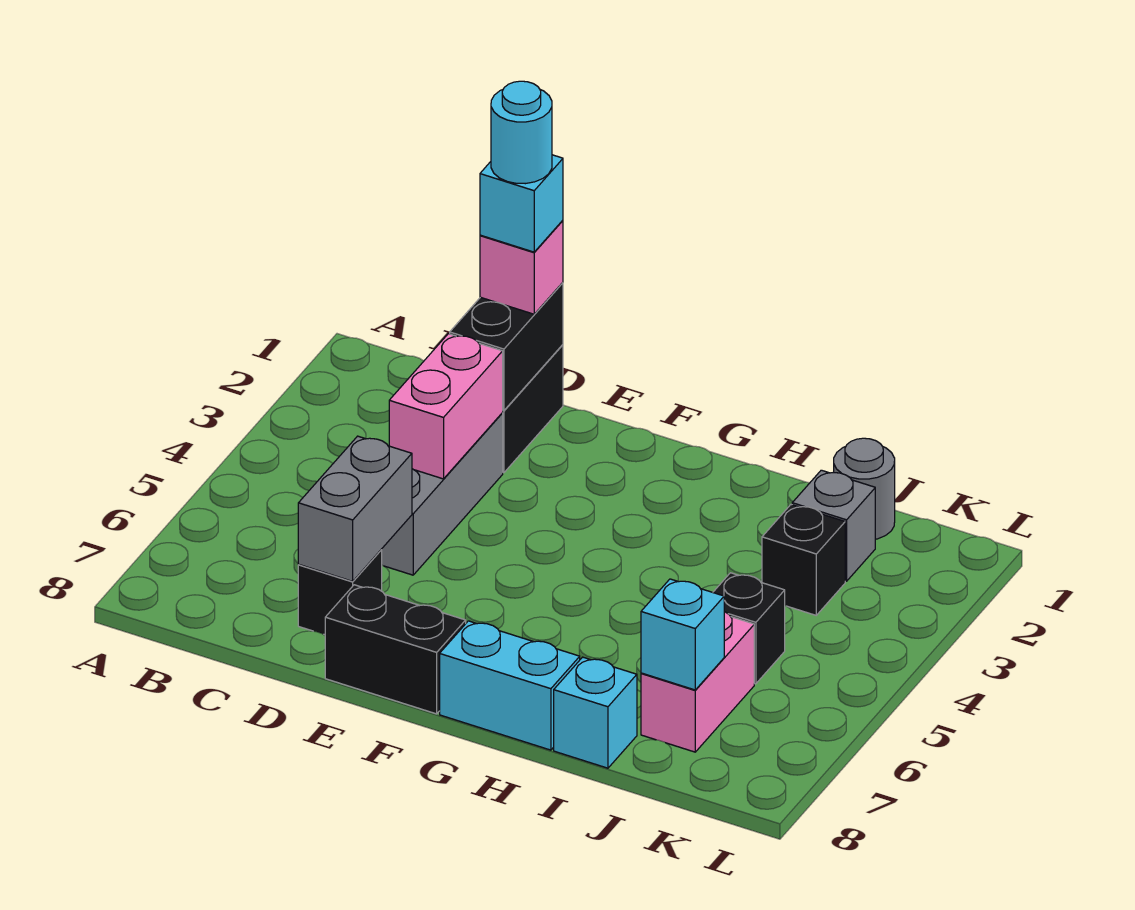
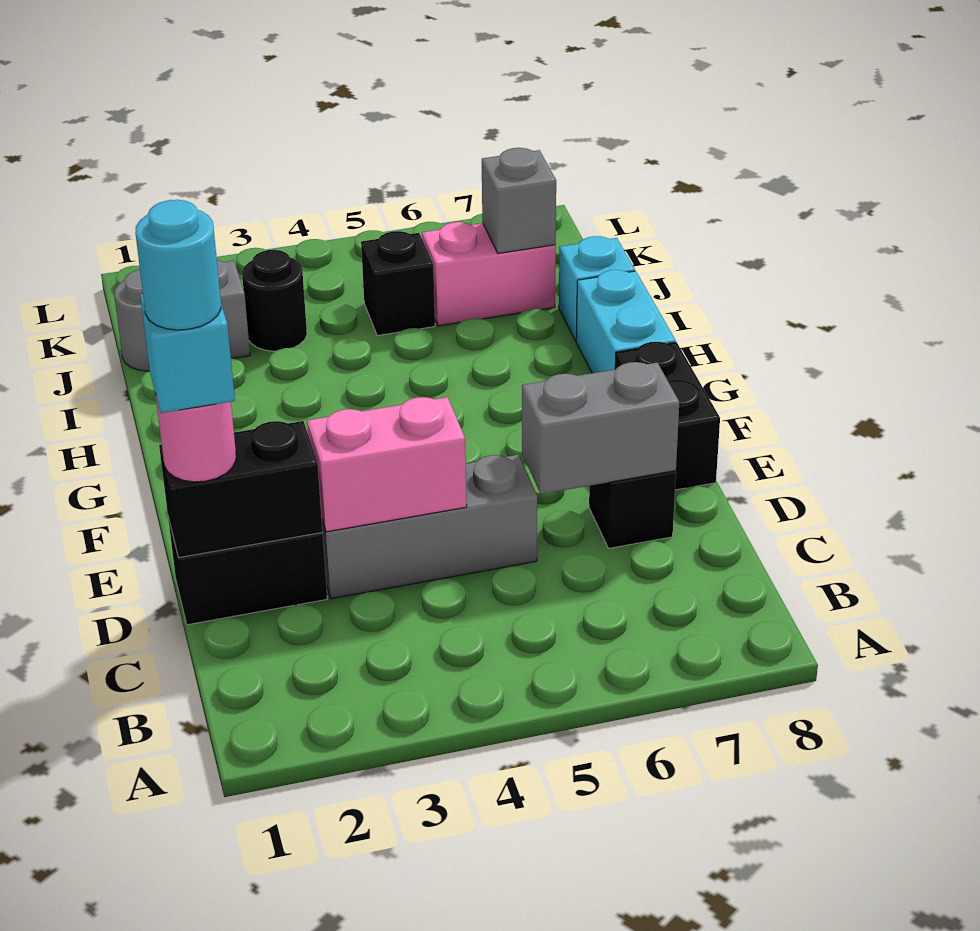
pink brick D1 level 3 -> pink round brick D1 level 3
black brick J3 level 1 -> black round brick J3 level 1
cyan brick J7 level 2 -> grey brick J7 level 2

